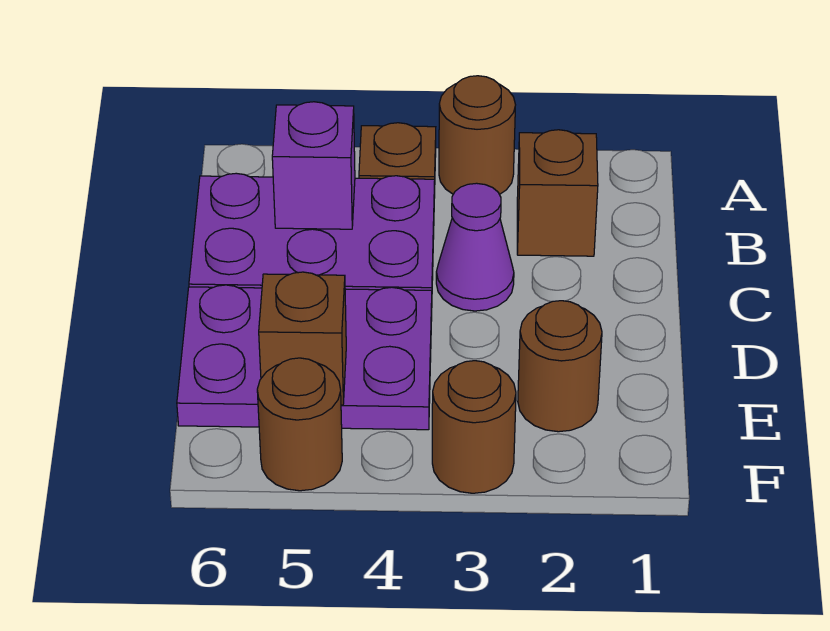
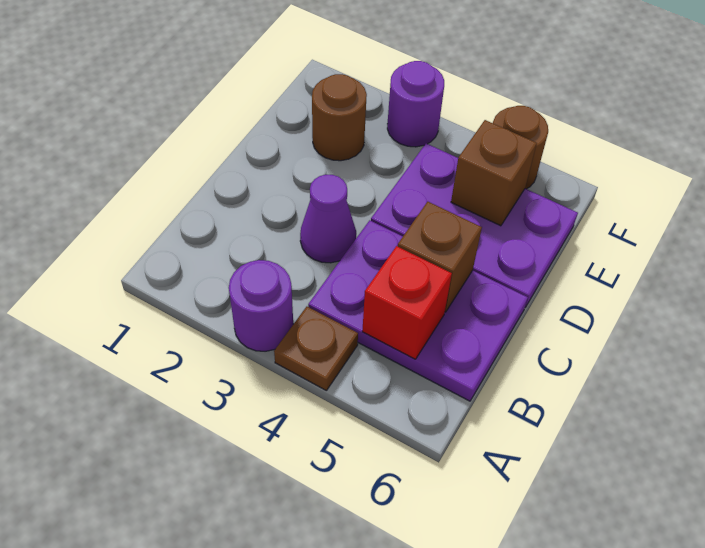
brown round brick A3 level 1 -> purple round brick A3 level 1
brown brick B2 level 1 -> brown brick C5 level 2
purple brick B5 level 2 -> red brick B5 level 2
brown round brick F3 level 1 -> purple round brick F3 level 1

